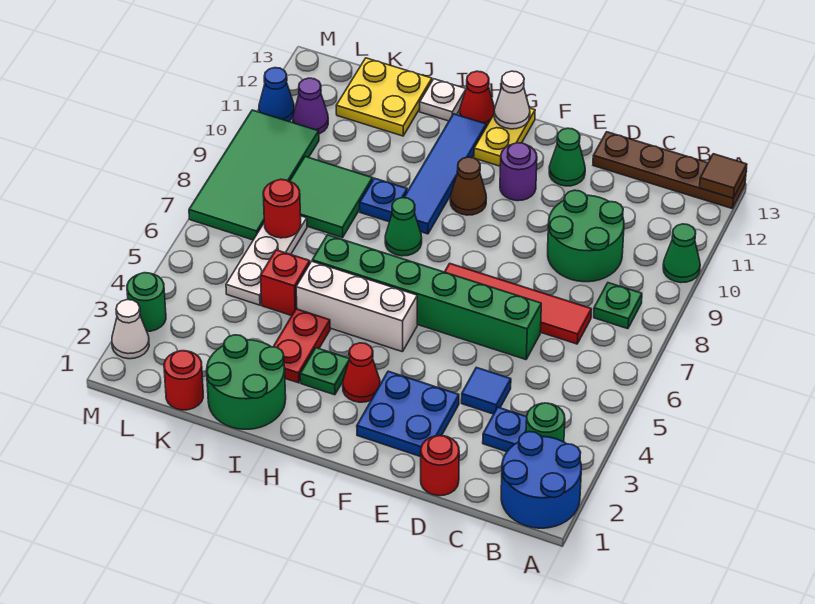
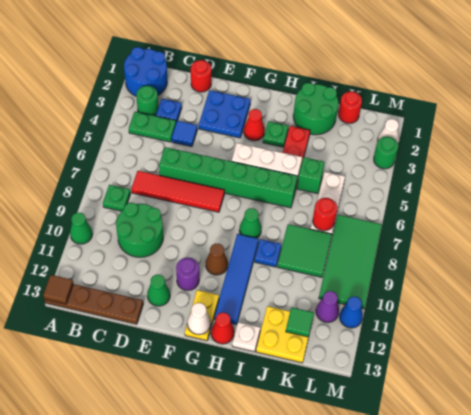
none -> green plate B4:C4 level 1
red brick J5 level 1 -> green brick J5 level 1
none -> green tile K12 level 2

